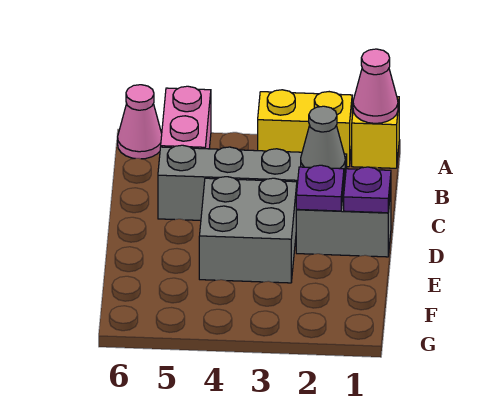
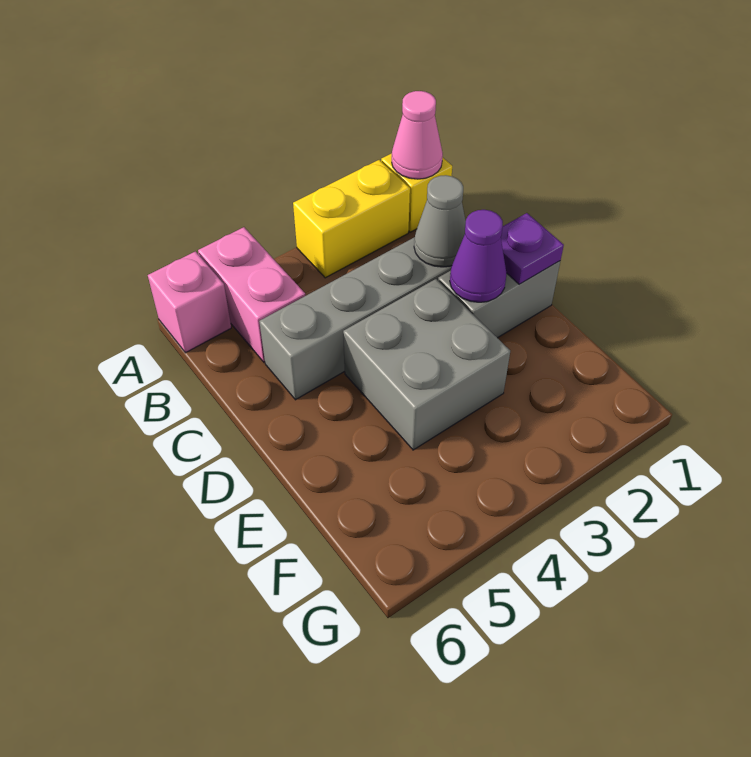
pink cone A6 level 1 -> pink brick A6 level 1
purple plate D2 level 2 -> purple cone D2 level 2

